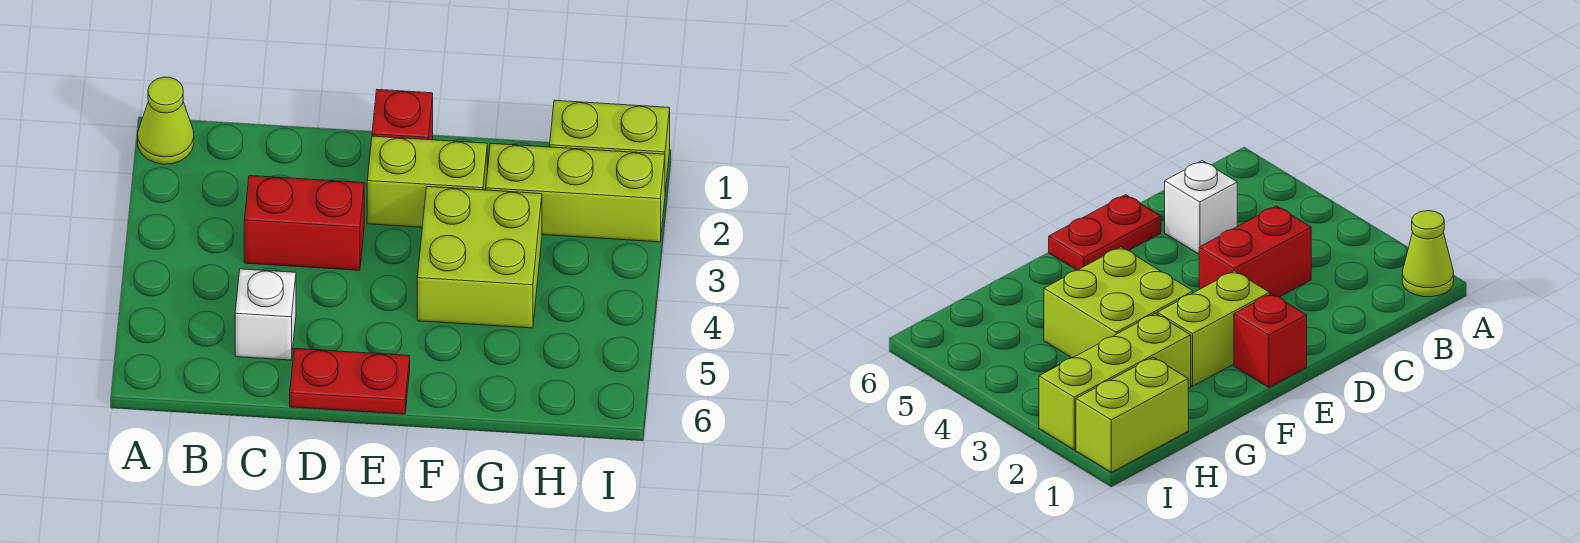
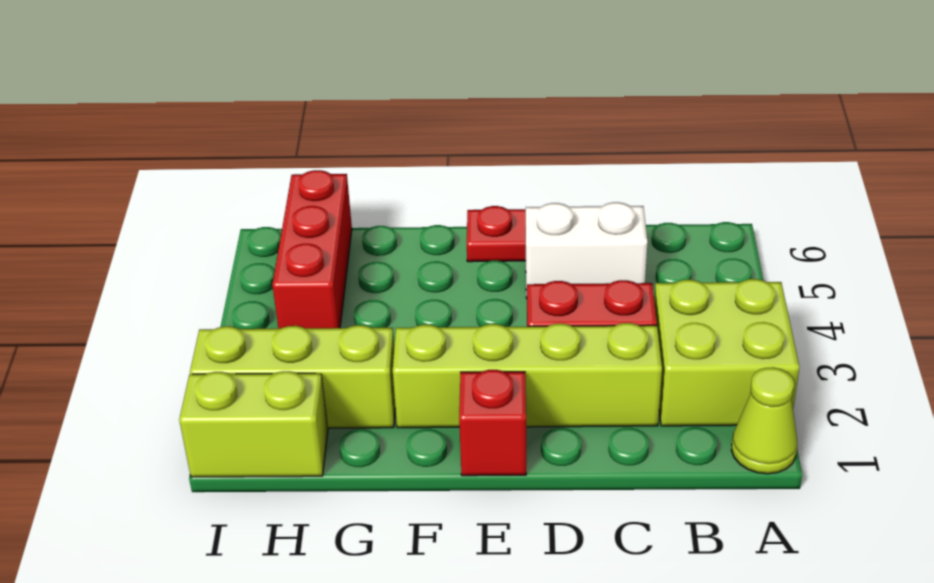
white brick C5 level 1 -> white brick C5:D5 level 1
lime brick E2:F2 level 1 -> lime brick C2:F2 level 1
lime brick F3:G4 level 1 -> lime brick A2:B3 level 1
none -> red brick H4:H6 level 1

